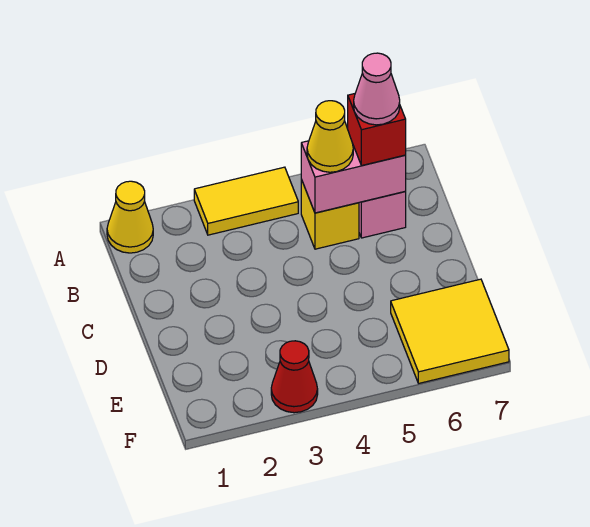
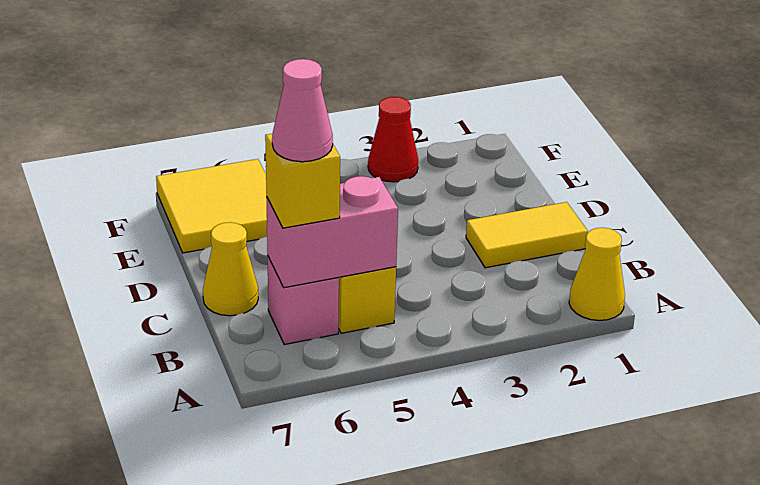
yellow tile A3:A4 level 1 -> yellow tile C1:C2 level 1
yellow cone B5 level 3 -> yellow cone C7 level 1
red brick B6 level 3 -> yellow brick B6 level 3

